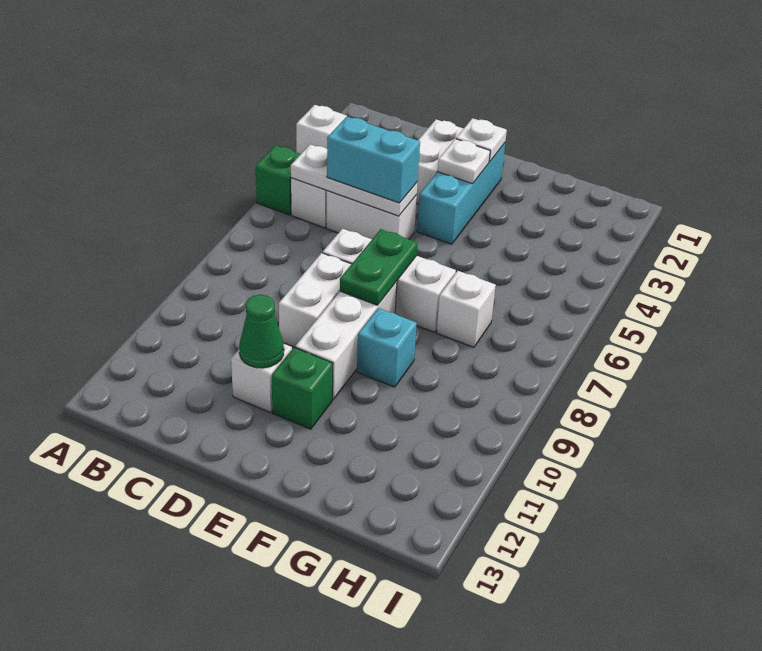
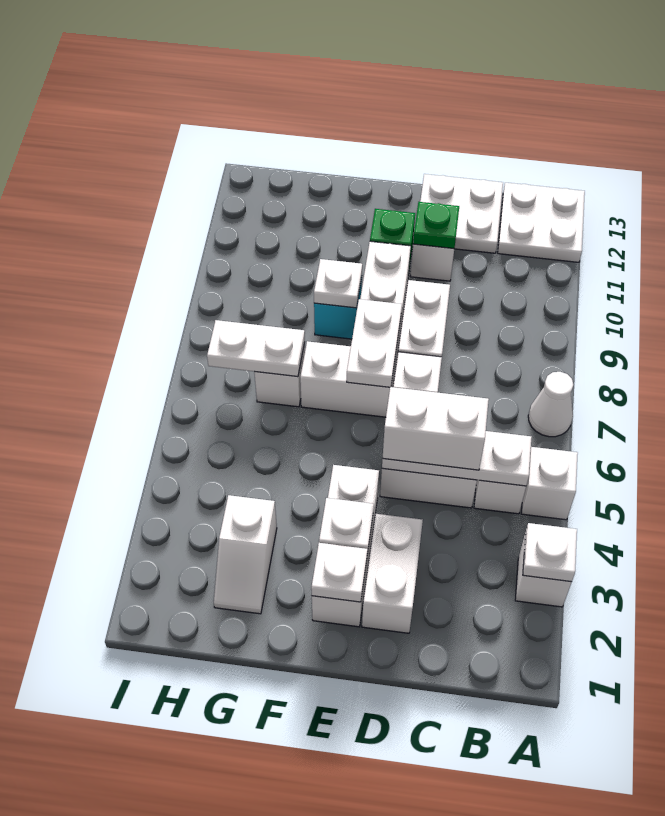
none -> white plate A3 level 2
green brick A5 level 1 -> white brick A5 level 1
none -> white cone A7 level 1
none -> white plate A12:B13 level 1
cyan brick C5:D5 level 3 -> white brick C5:D5 level 3
none -> white plate C12:D13 level 1
green cone D11 level 2 -> green plate D11 level 2
cyan brick E2:E4 level 1 -> white brick E2:E4 level 1
green plate E7:E8 level 2 -> white plate E7:E8 level 2
none -> white plate F9 level 2
none -> white slope G2:G3 level 1 top 3
none -> white plate G7:H7 level 2

